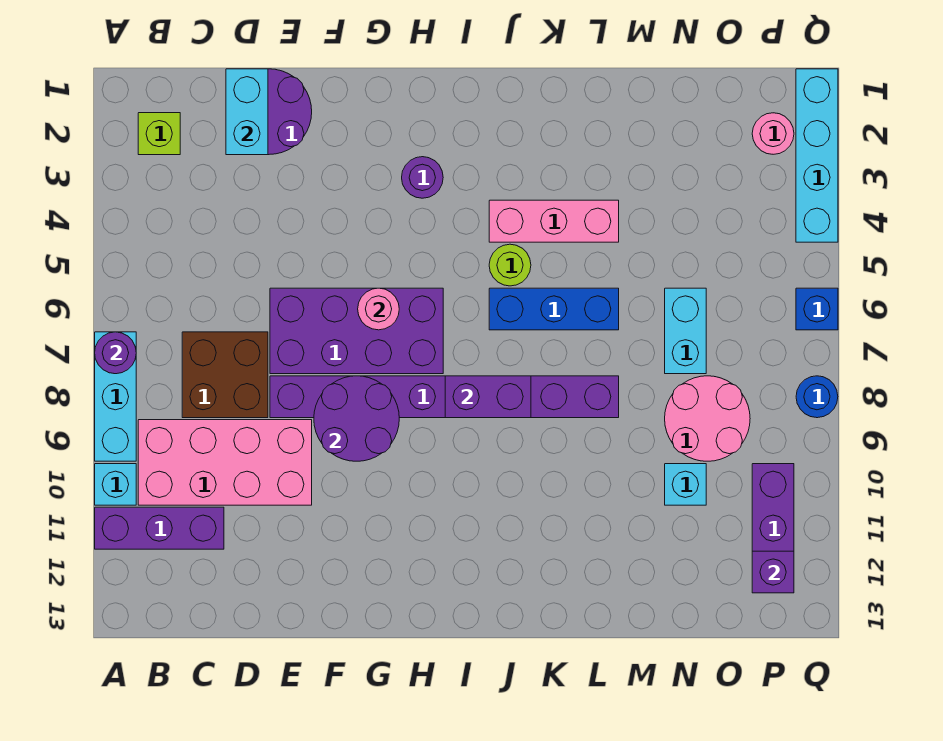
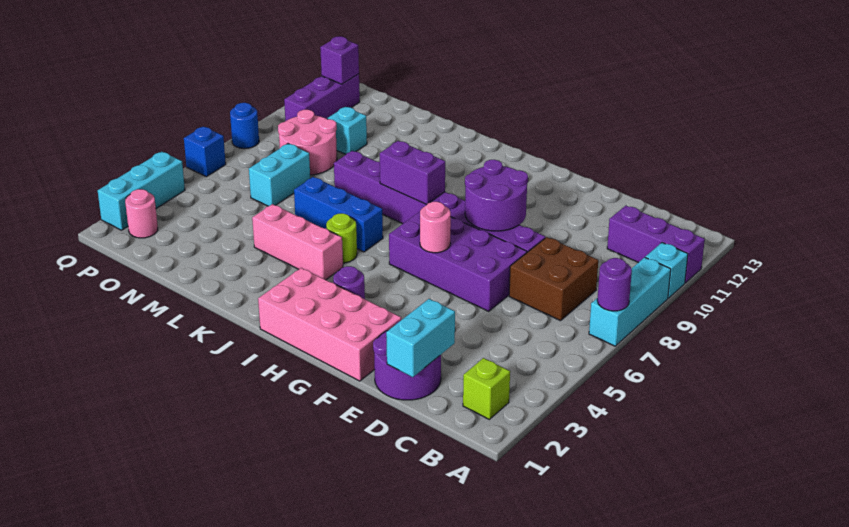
pink brick B9:E10 level 1 -> pink brick F1:I2 level 1
cyan brick Q1:Q4 level 1 -> cyan brick Q2:Q4 level 1

